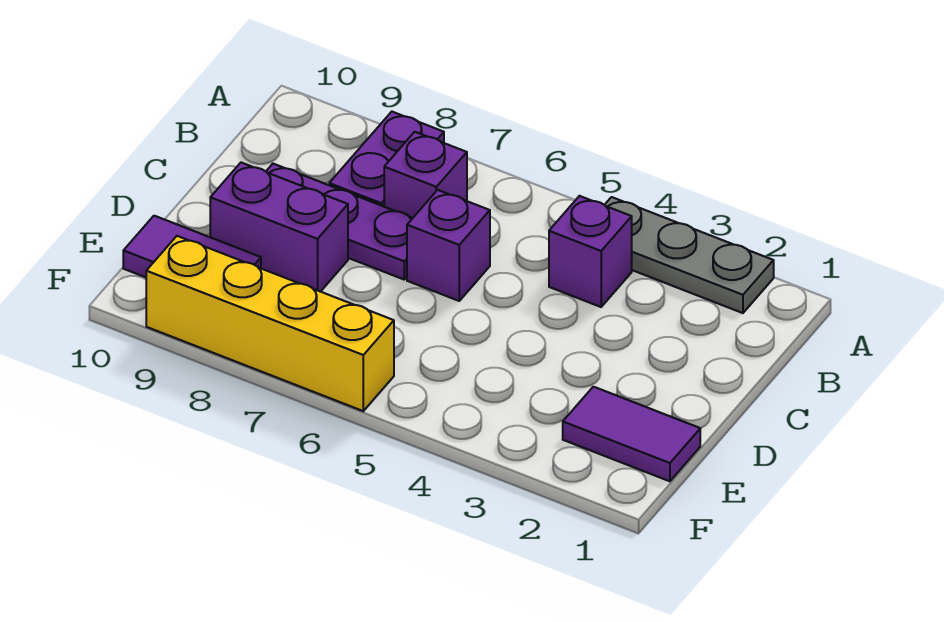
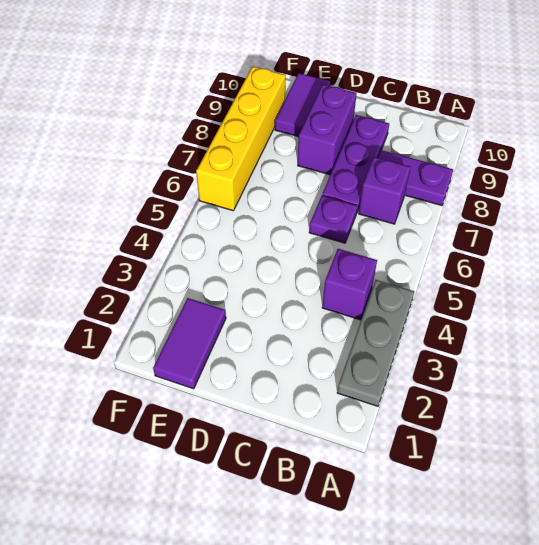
purple brick C6 level 1 -> purple plate C6 level 1

